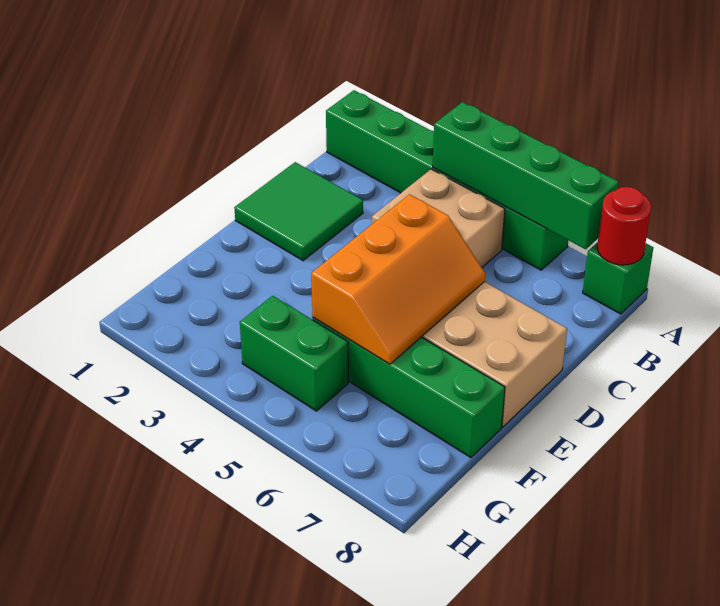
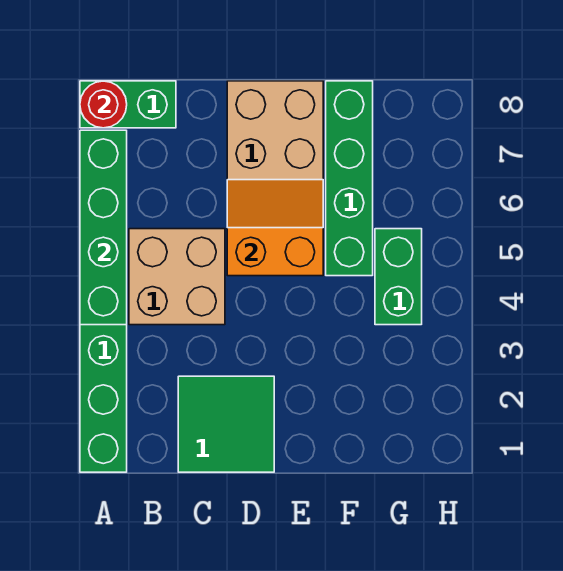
green brick A8 level 1 -> green brick A8:B8 level 1
orange slope D5:F6 level 2 top 5 -> orange slope D5:E6 level 2 top 5

